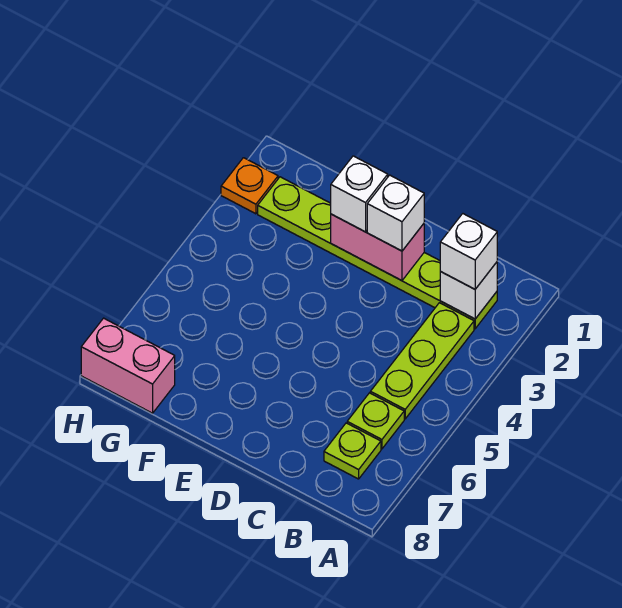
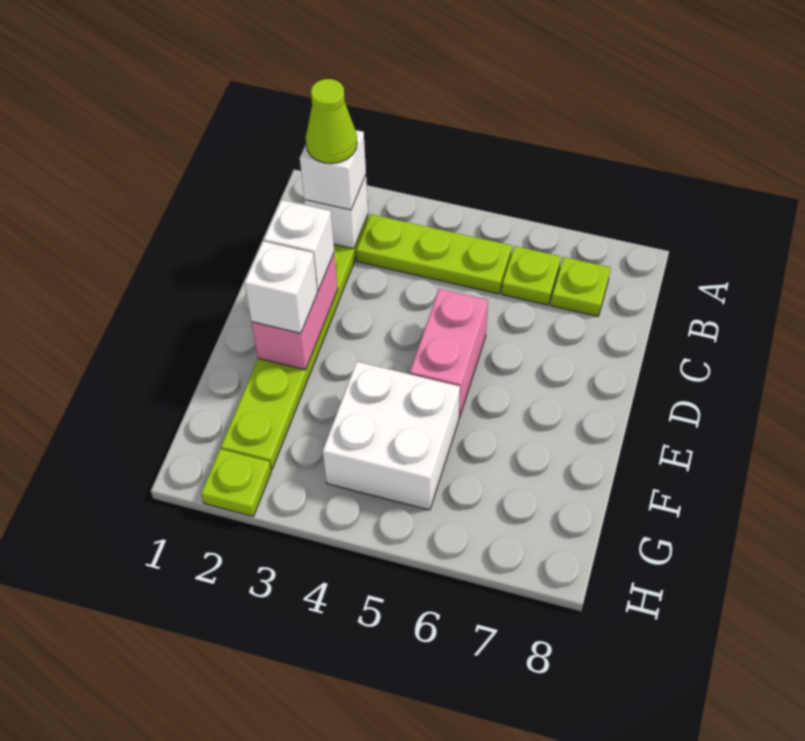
none -> lime cone B2 level 4
none -> white brick F4:G5 level 1
pink brick G8:H8 level 1 -> pink brick D5:E5 level 1
orange plate H2 level 1 -> lime plate H2 level 1

